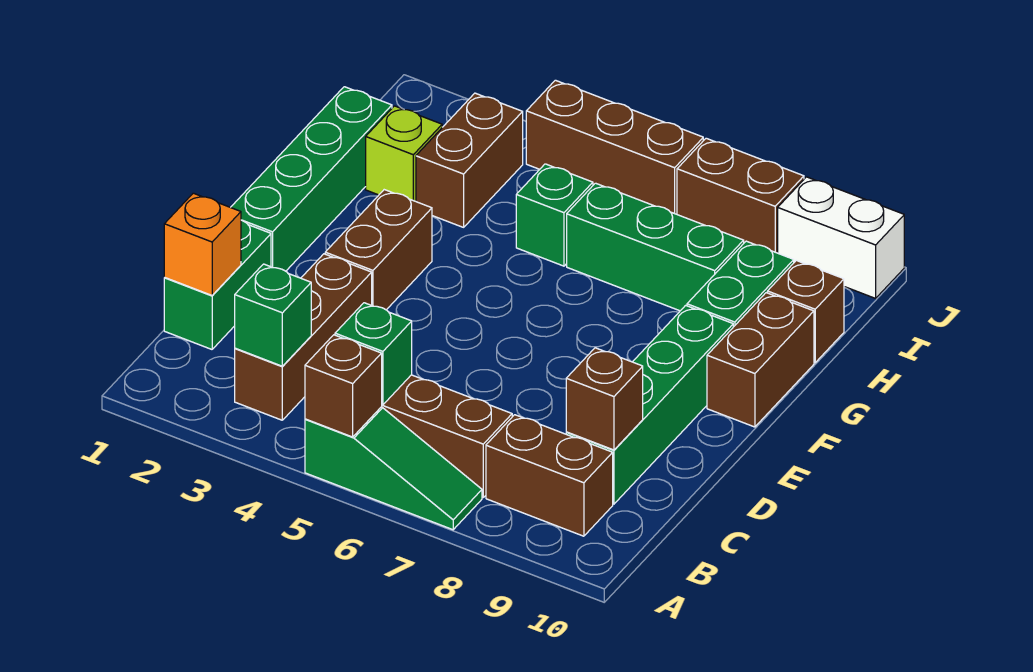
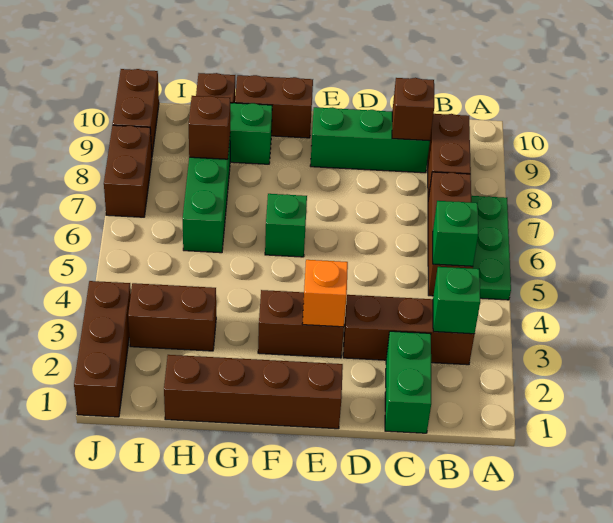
green slope A5:A7 level 1 top 5 -> green plate A5:A7 level 1
brown brick A5 level 2 -> brown brick H8 level 2
green brick C1:D1 level 1 -> green brick C1:C2 level 1
orange brick C1 level 2 -> orange brick E3 level 2
green brick C9:F9 level 1 -> green brick C9:E9 level 1
green brick E1:H1 level 1 -> brown brick E1:H1 level 1
lime brick H2 level 1 -> none
green brick H5 level 1 -> green brick F6 level 1
brown brick J4:J6 level 1 -> brown brick J1:J3 level 1
white brick J9:J10 level 1 -> brown brick J9:J10 level 1

